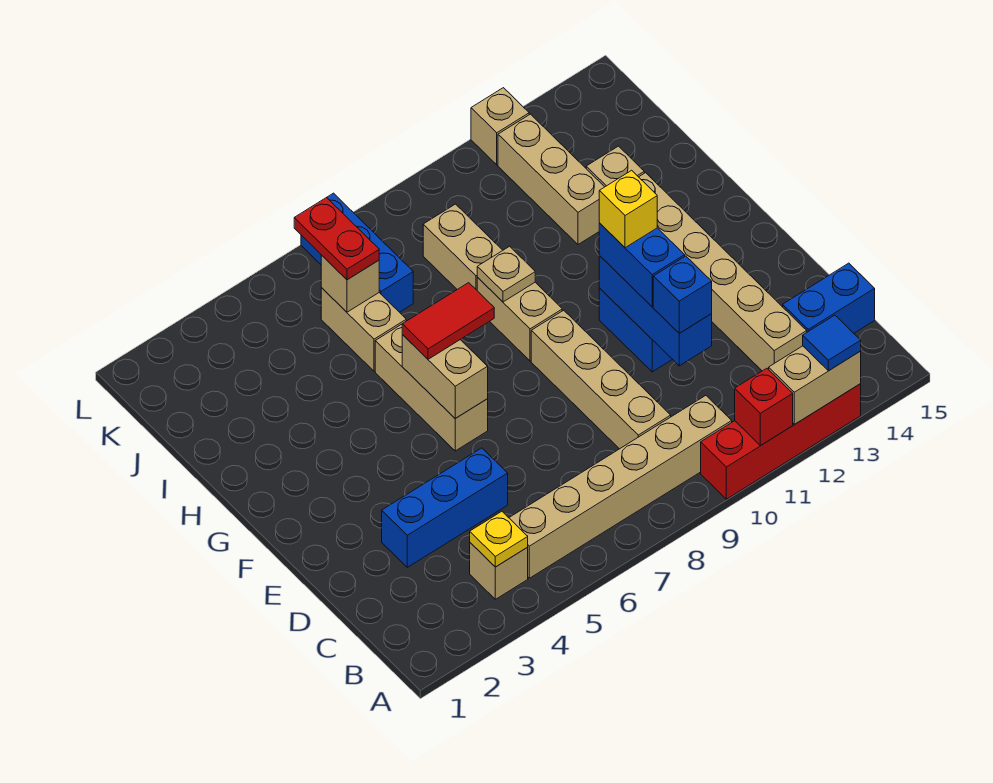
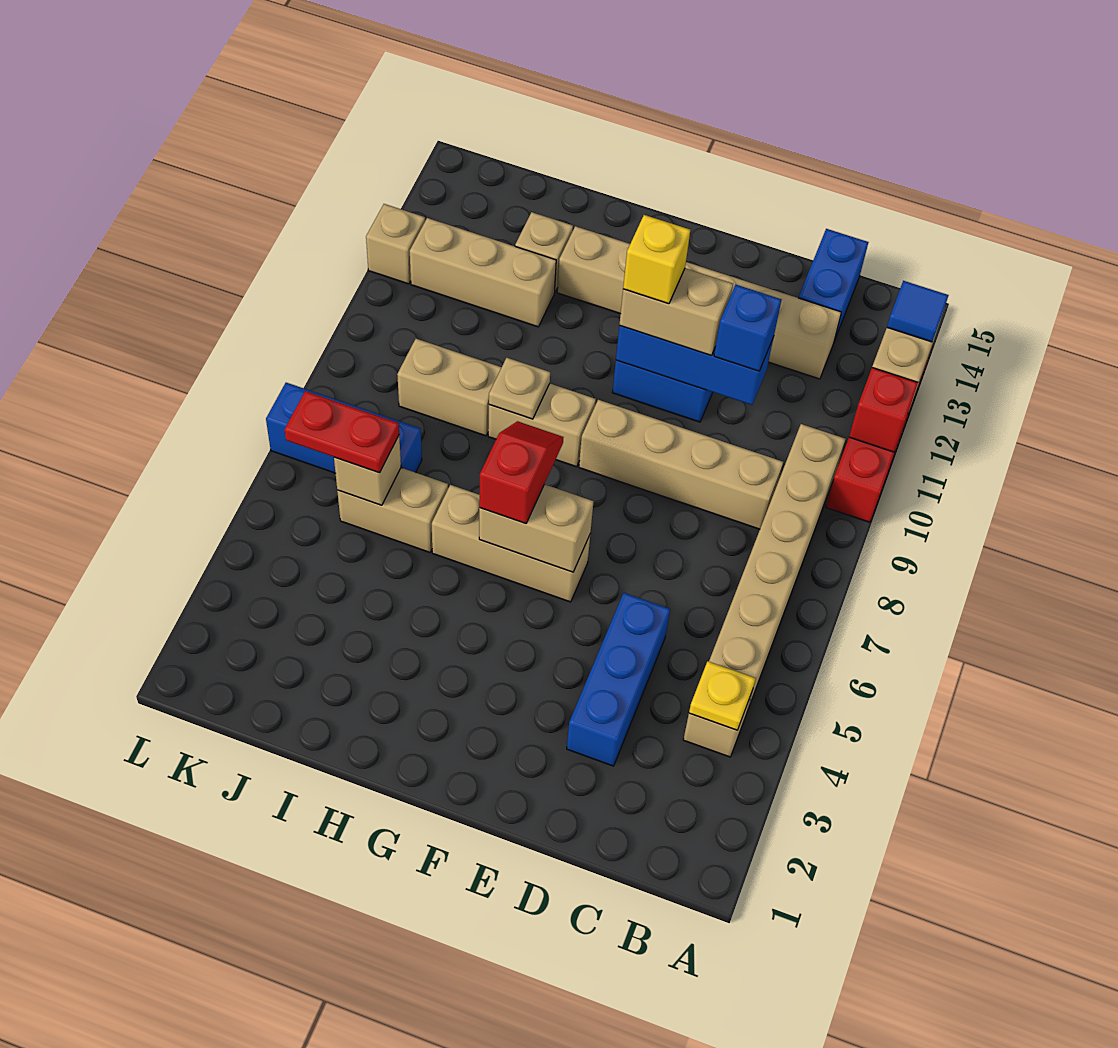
blue brick E11:F11 level 3 -> tan brick E11:F11 level 3
red tile G6:G7 level 3 -> red slope G6:G7 level 3 top 6

